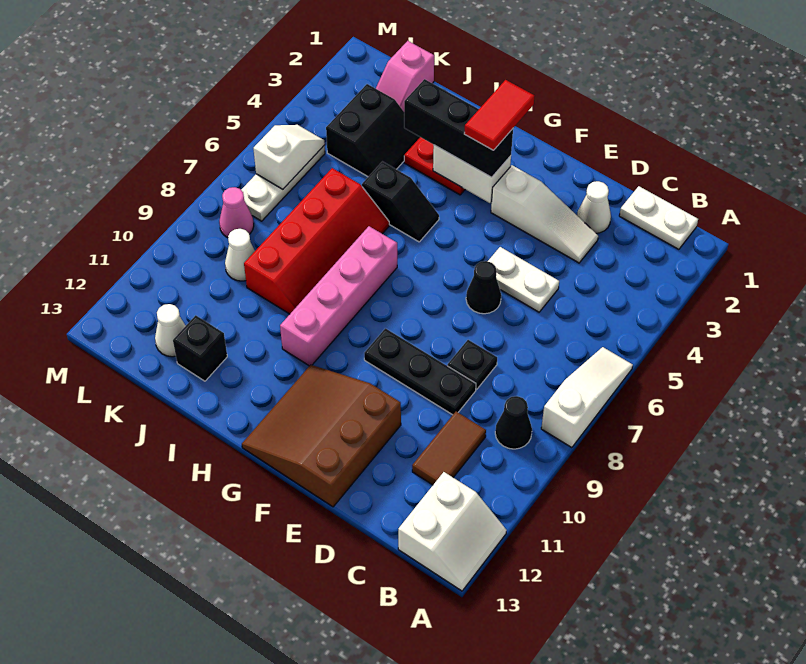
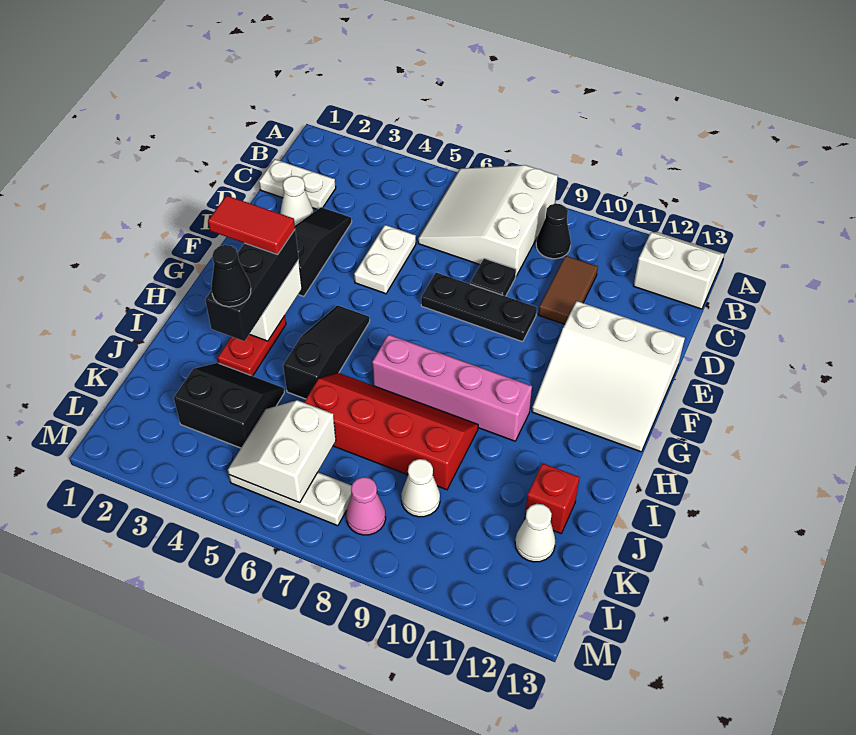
white slope A6:A8 level 1 top 8 -> white slope A6:C8 level 1 top 8
white plate B1:C1 level 1 -> white plate C1:C2 level 1
brown tile C10:C11 level 1 -> brown tile C10:D10 level 1
white slope D3:F3 level 1 top F -> black slope D3:F3 level 1 top F
black plate D9:F9 level 1 -> black plate E7:E9 level 1
black cone E6 level 1 -> black cone I3 level 4
brown slope E11:G13 level 1 top E -> white slope E11:G13 level 1 top E
black slope H5:I5 level 1 top I -> black slope G5:I5 level 1 top I
black brick J12 level 1 -> red brick J12 level 1
pink slope K1:K2 level 1 top 1 -> none
white slope L5:L6 level 2 top 6 -> white slope K5:L6 level 2 top 6

